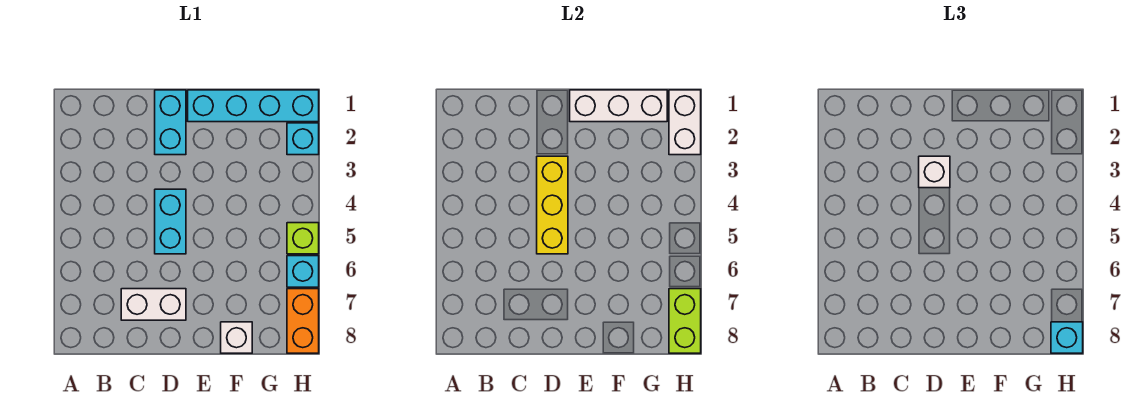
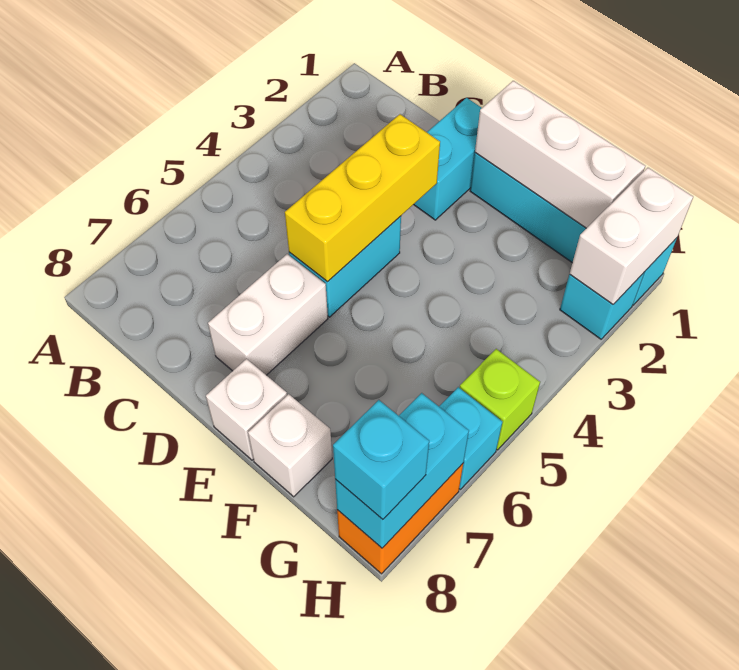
white brick C7:D7 level 1 -> white brick D6:D7 level 1
white brick D3 level 3 -> white brick E8 level 1
lime brick H7:H8 level 2 -> cyan brick H7:H8 level 2

